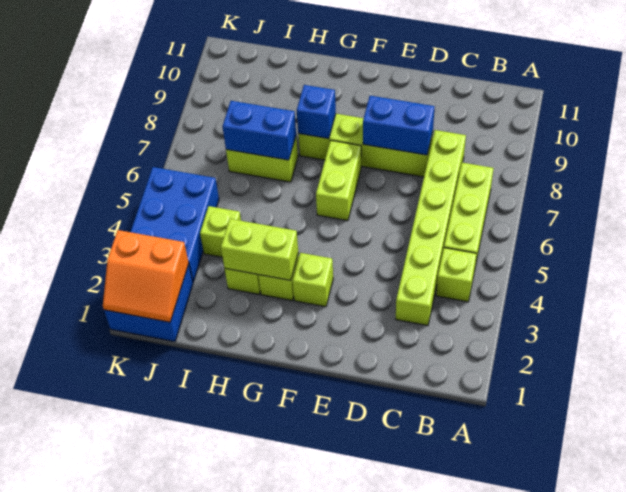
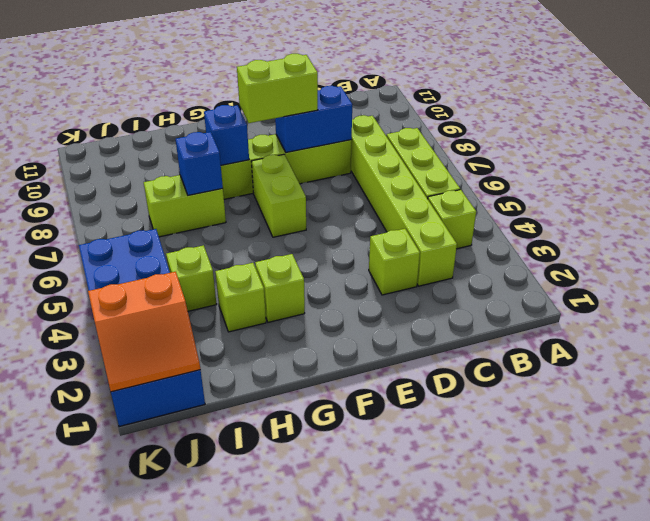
lime brick F3 level 1 -> lime brick D3 level 1
lime brick G3:H3 level 2 -> lime brick E8:F8 level 3
blue brick H7:I7 level 2 -> blue brick H7 level 2

